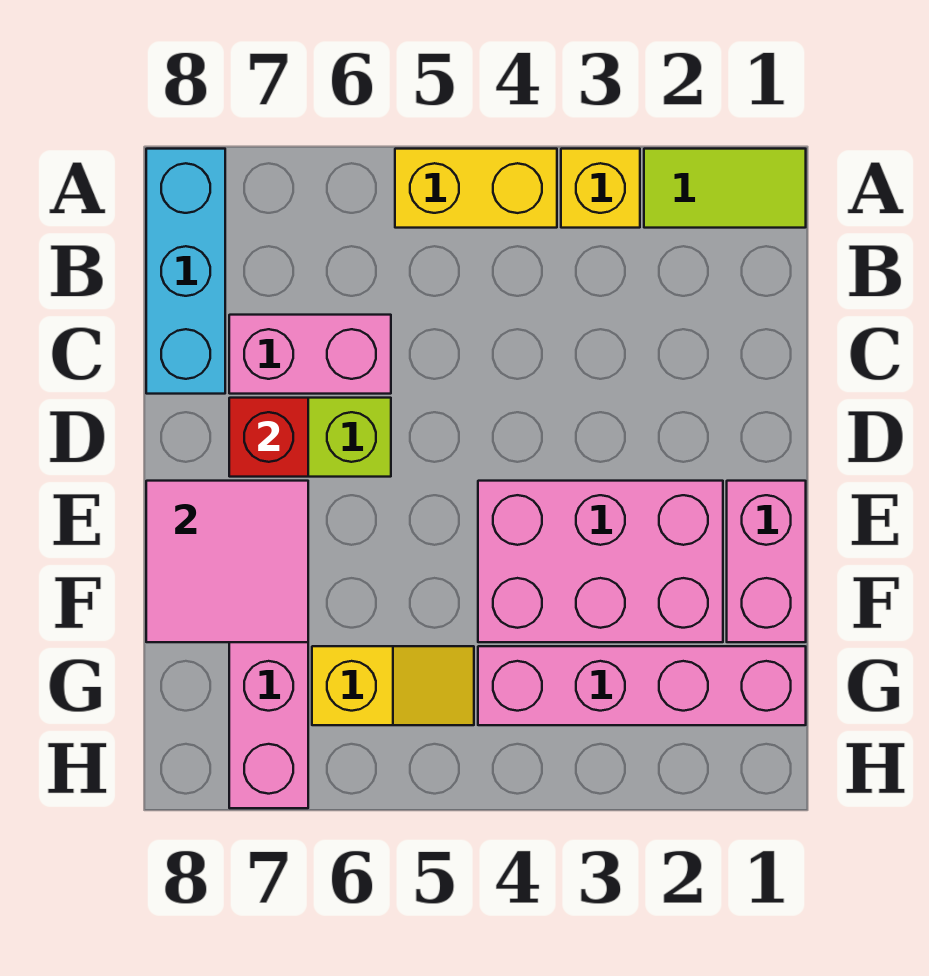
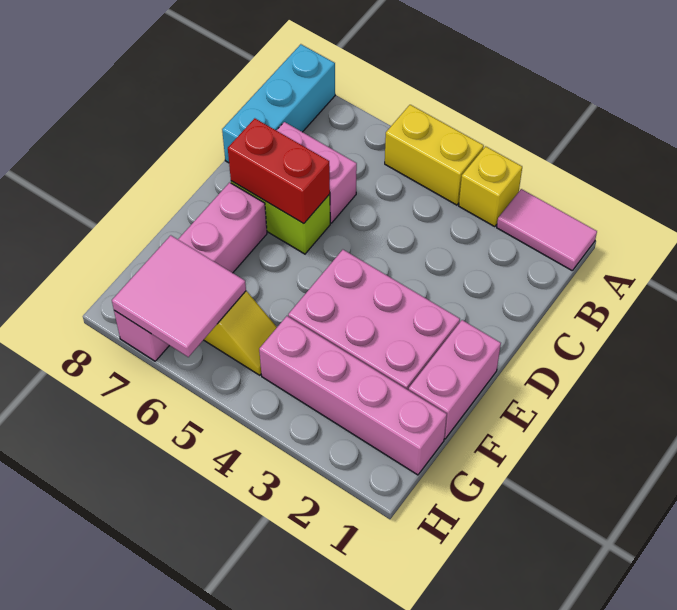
lime tile A1:A2 level 1 -> pink tile A1:A2 level 1
red brick D7 level 2 -> red brick D6:D7 level 2
pink tile E7:F8 level 2 -> pink tile G6:H7 level 2

